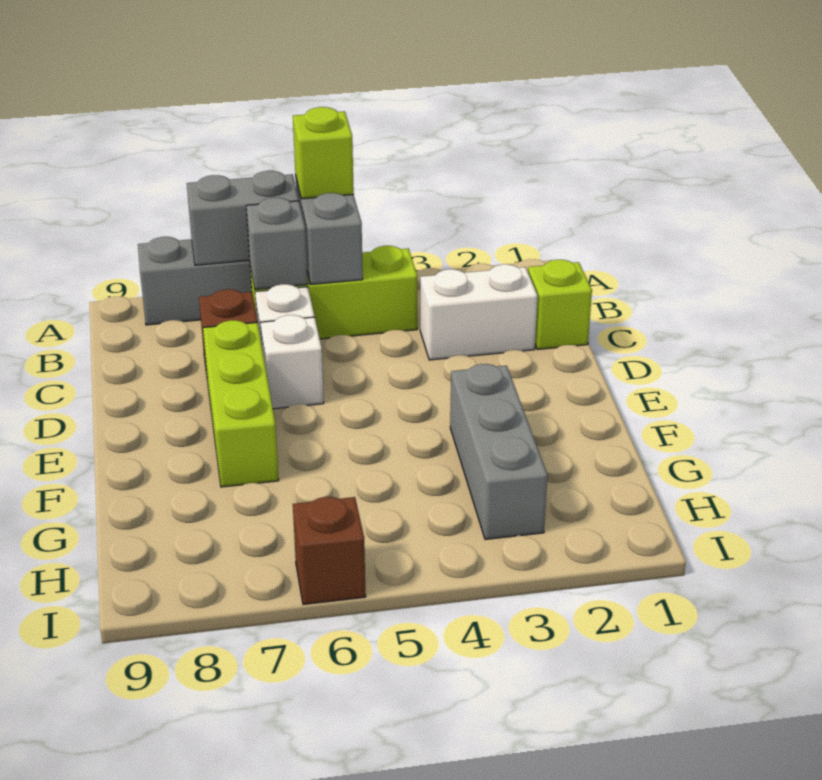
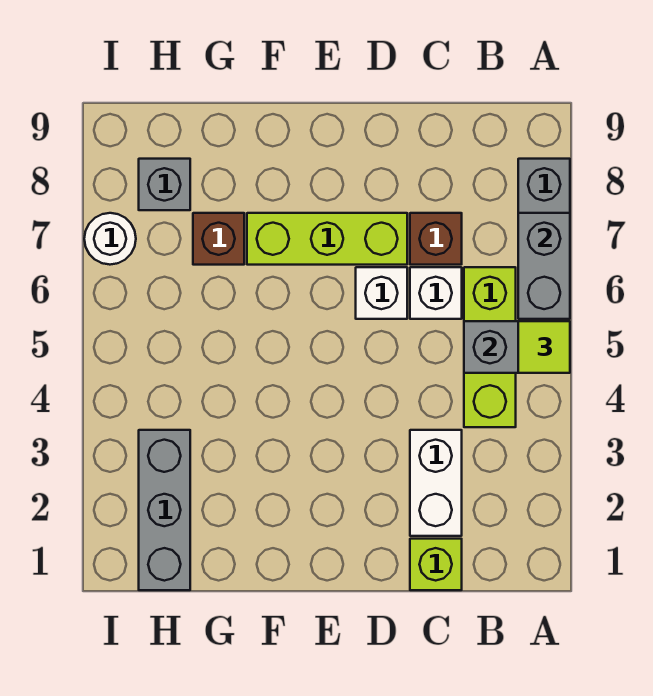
lime brick A5 level 3 -> lime tile A5 level 3
grey brick B6 level 2 -> grey brick H8 level 1
grey brick F3:H3 level 1 -> grey brick H1:H3 level 1
brown brick I6 level 1 -> brown brick G7 level 1
none -> white round brick I7 level 1

